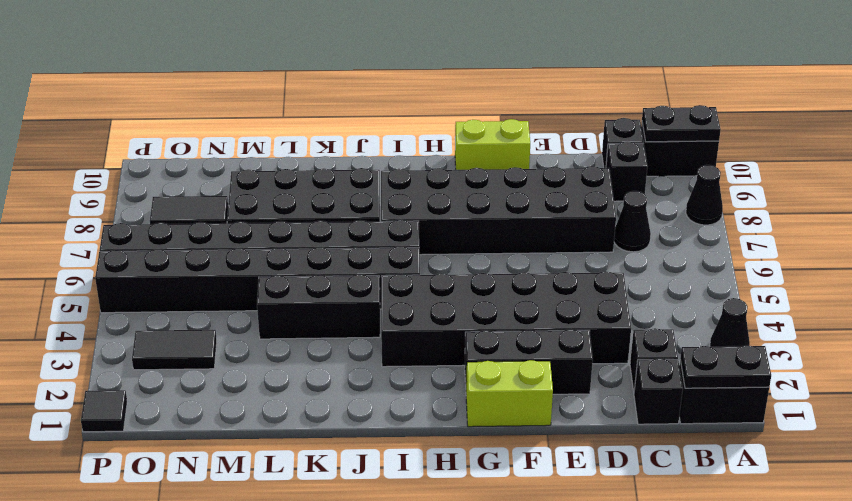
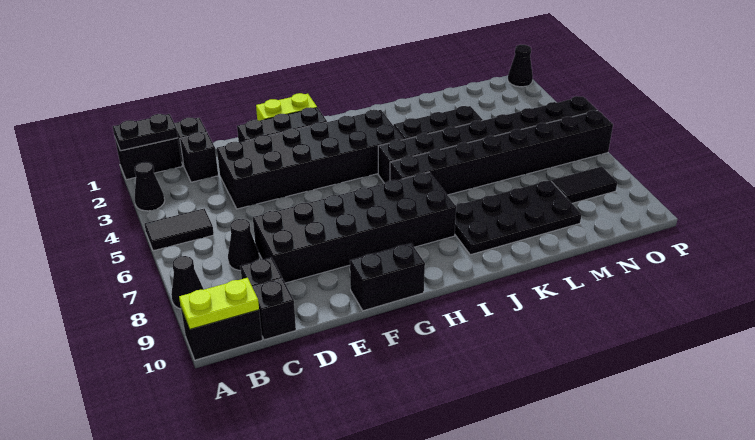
black plate A10:B10 level 2 -> lime plate A10:B10 level 2
lime brick F10:G10 level 1 -> black brick F10:G10 level 1
black tile N3:O3 level 1 -> black tile A5:B5 level 1
black tile P1 level 1 -> black cone P1 level 1

